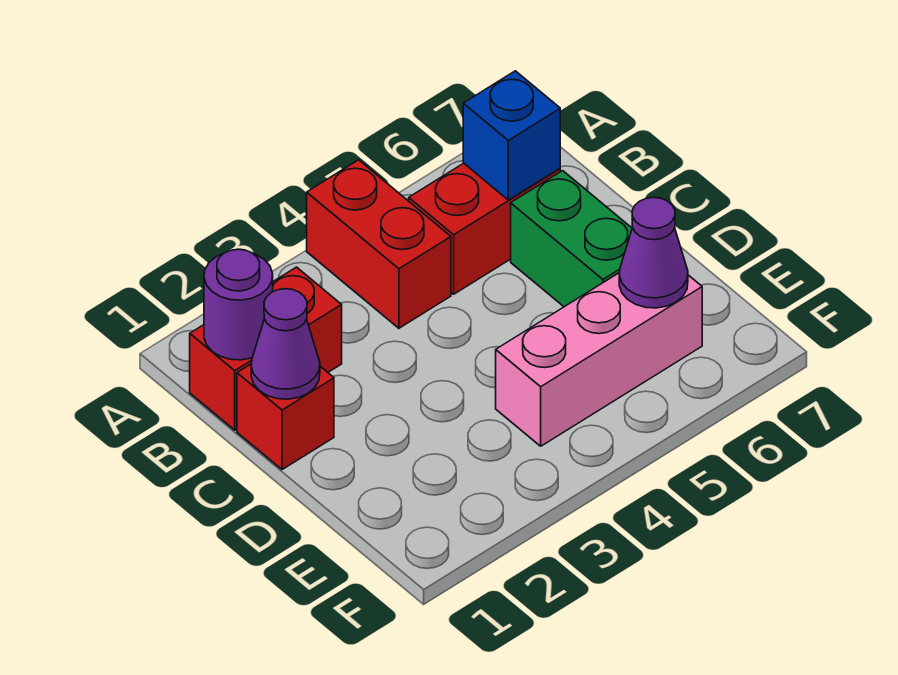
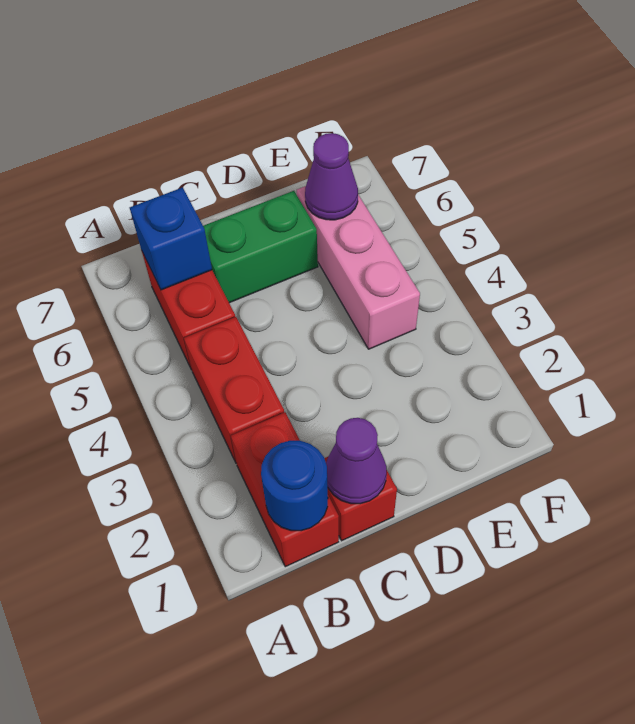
red brick A4:B4 level 1 -> red brick B3:B4 level 1
purple round brick B1 level 2 -> blue round brick B1 level 2

